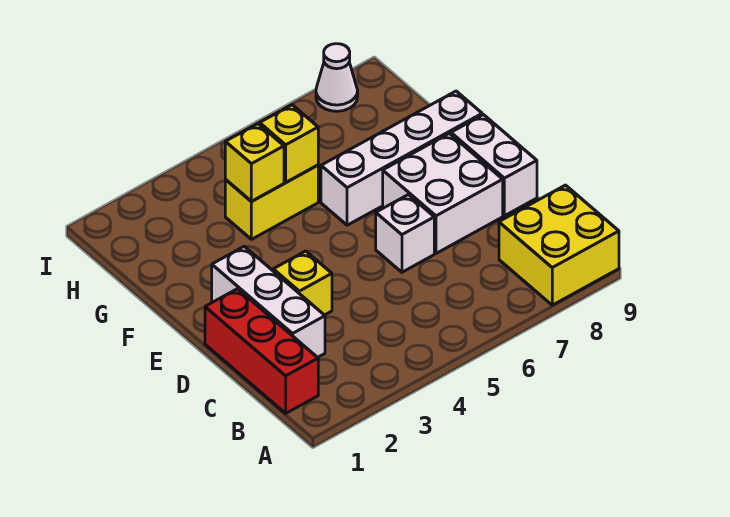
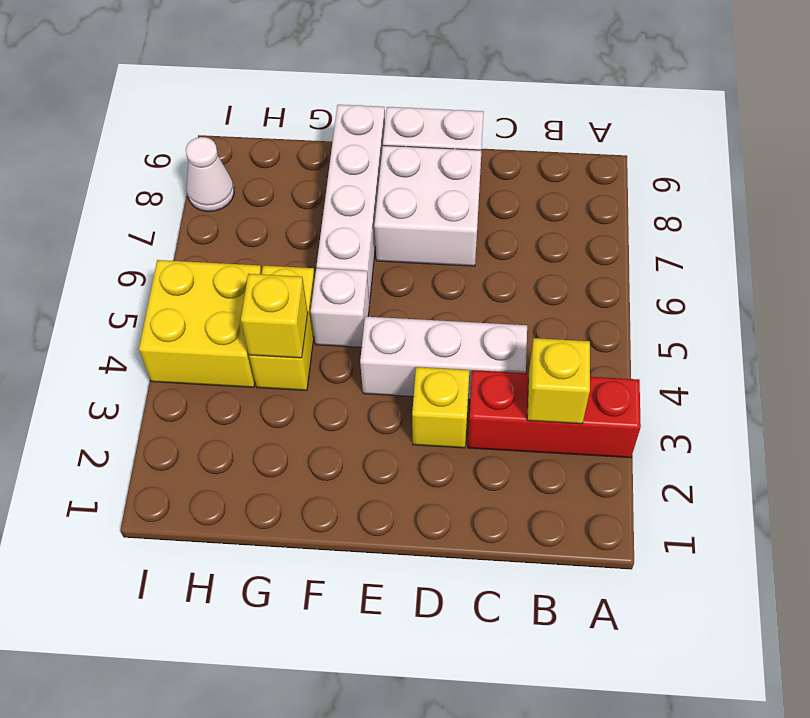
yellow brick A8:B9 level 1 -> yellow brick H4:I5 level 1
red brick B1:D1 level 1 -> red brick A3:C3 level 1
white brick C2:E2 level 1 -> white brick C4:E4 level 1
white brick D6 level 1 -> white brick F5 level 1
yellow brick G5 level 2 -> yellow brick B3 level 2

